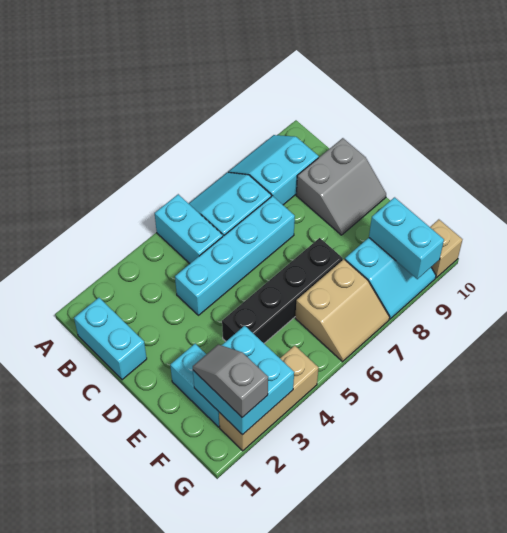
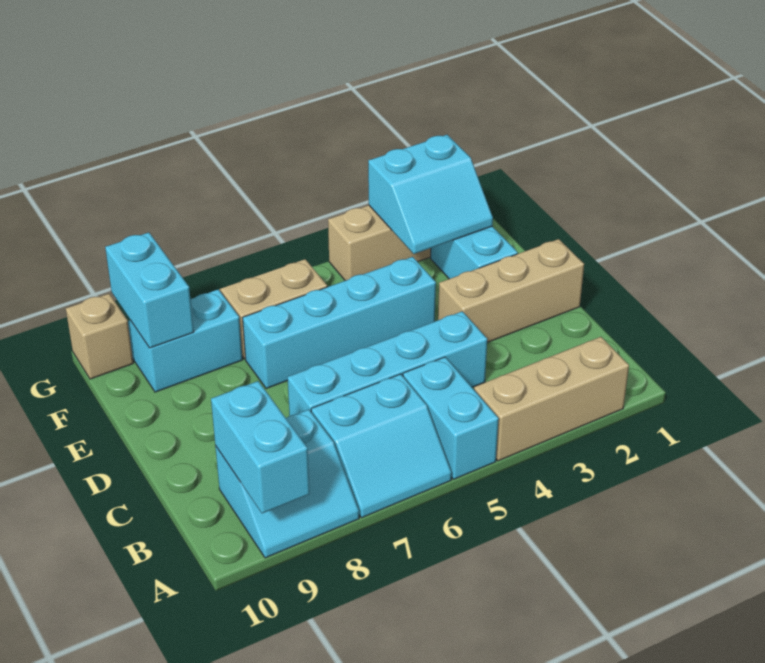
none -> tan brick A2:A4 level 1
cyan brick B1:C1 level 1 -> cyan brick A9:B9 level 2
grey slope C9:D10 level 1 top C -> none
none -> tan brick D1:D3 level 1
black brick E4:E7 level 1 -> cyan brick E4:E7 level 1
cyan brick F2:G3 level 2 -> cyan slope F2:G3 level 2 top G
grey slope F2:G2 level 3 top G -> none

